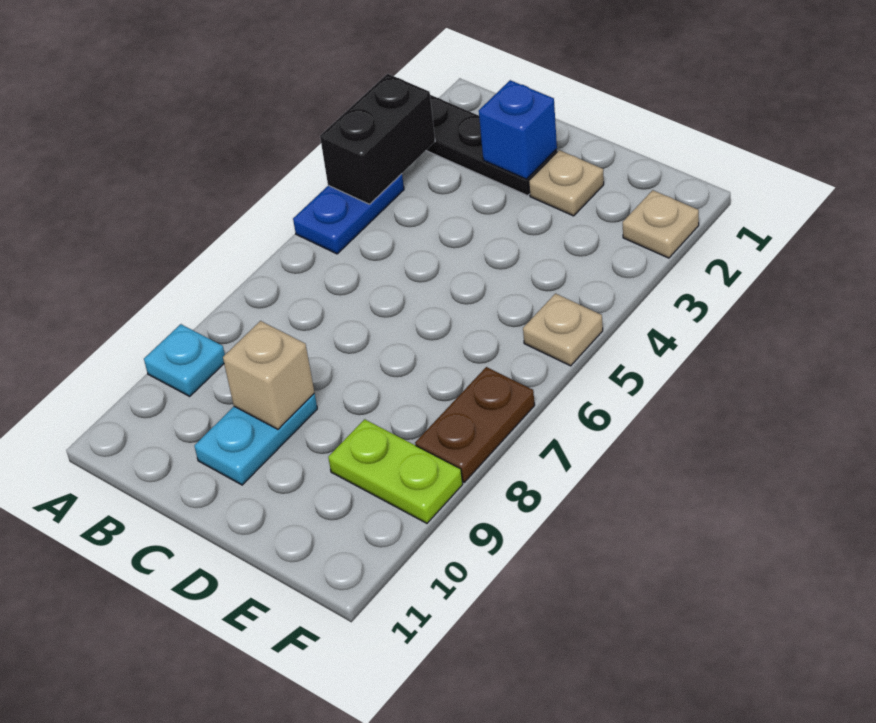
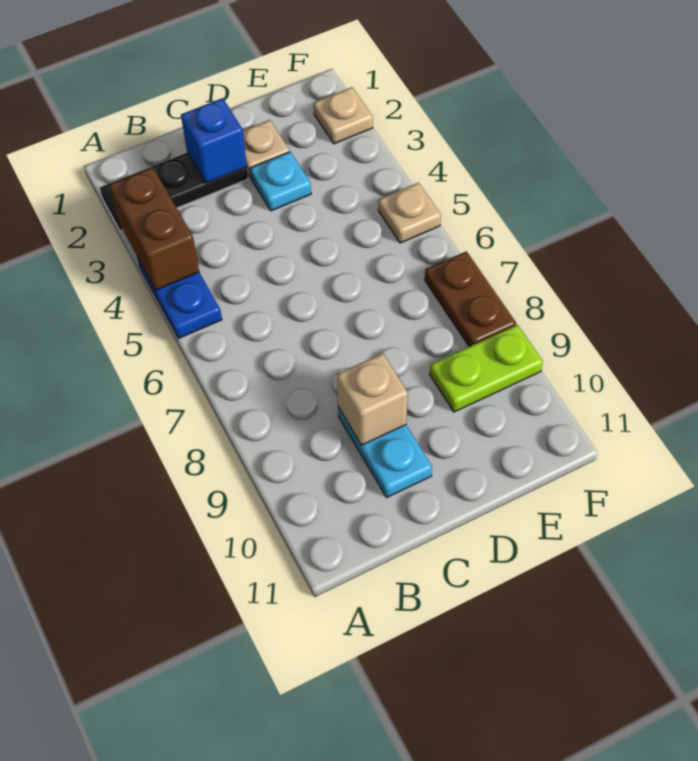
black brick A3:A4 level 2 -> brown brick A3:A4 level 2
cyan plate A9 level 1 -> cyan plate D3 level 1

